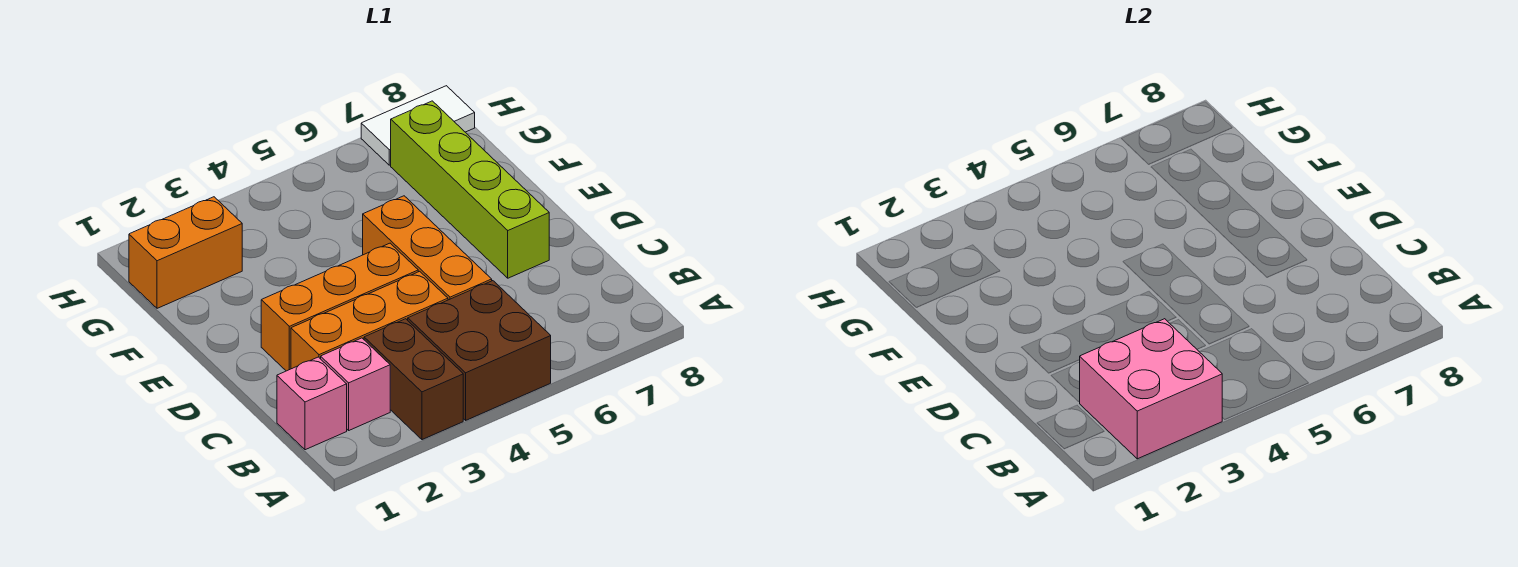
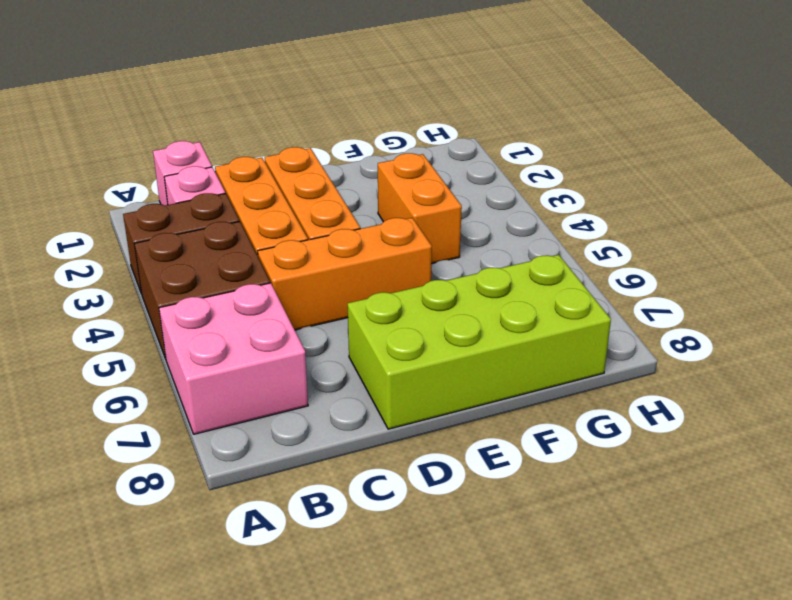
pink brick A2:B3 level 2 -> pink brick A6:B7 level 1
lime brick D7:G7 level 1 -> lime brick D7:G8 level 1
orange brick G1:G2 level 1 -> orange brick F3:F4 level 1
white tile H7:H8 level 1 -> none

